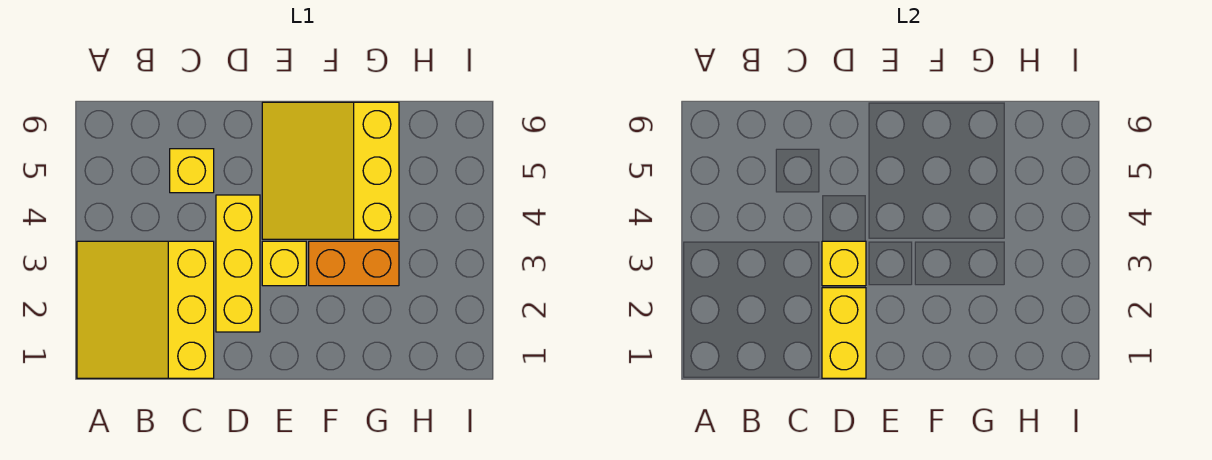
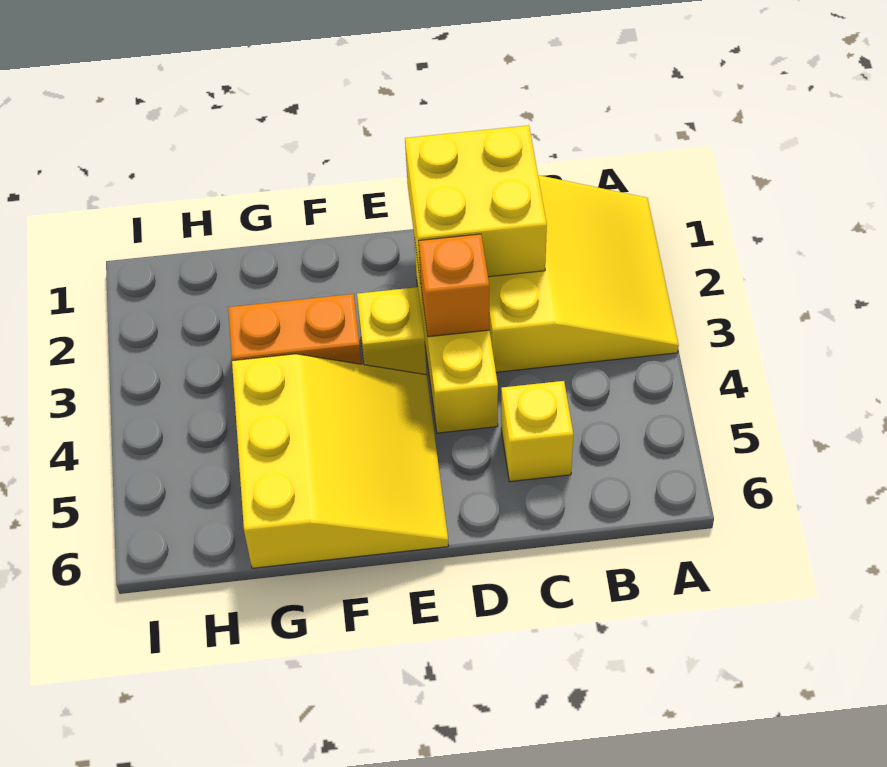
yellow brick D1:D2 level 2 -> yellow brick C1:D2 level 2
yellow brick D3 level 2 -> orange brick D3 level 2

